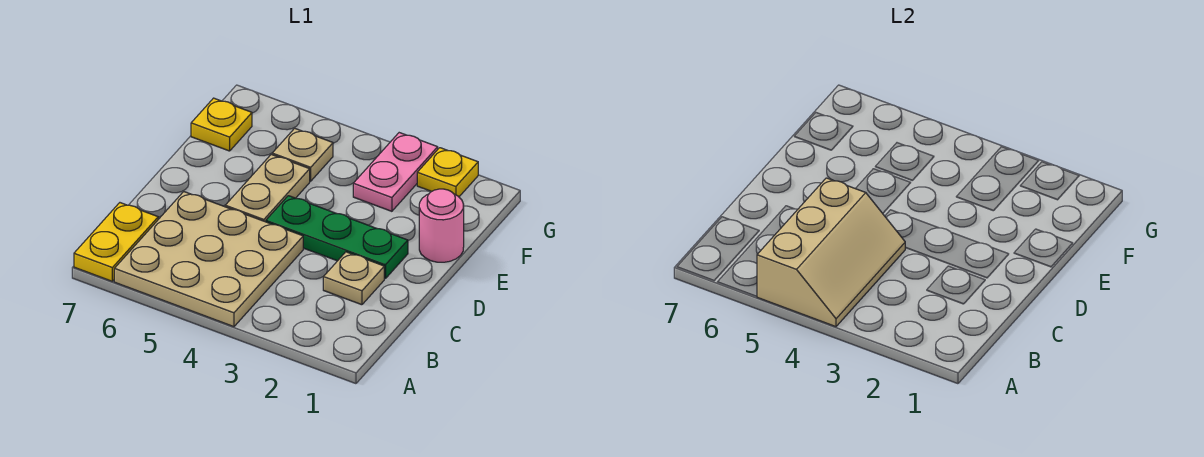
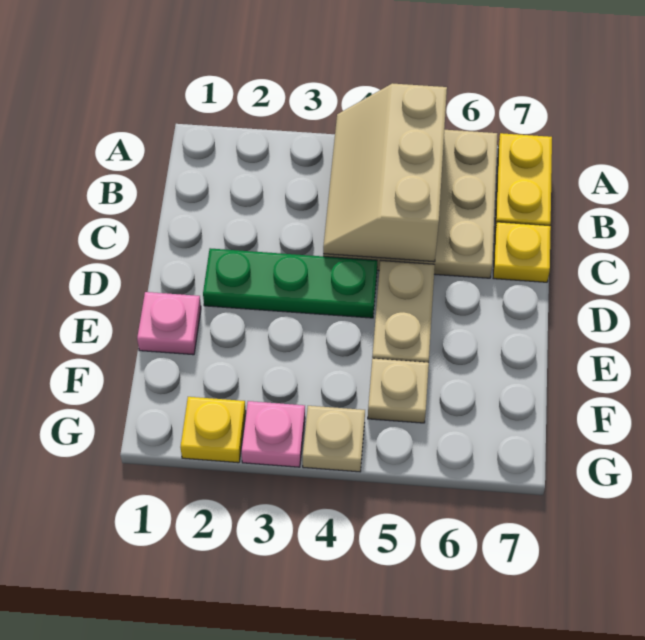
tan plate C2 level 1 -> tan plate G4 level 1
pink round brick E1 level 1 -> pink plate E1 level 1
pink plate F3:G3 level 1 -> pink plate G3 level 1
yellow plate F7 level 1 -> yellow plate C7 level 1

